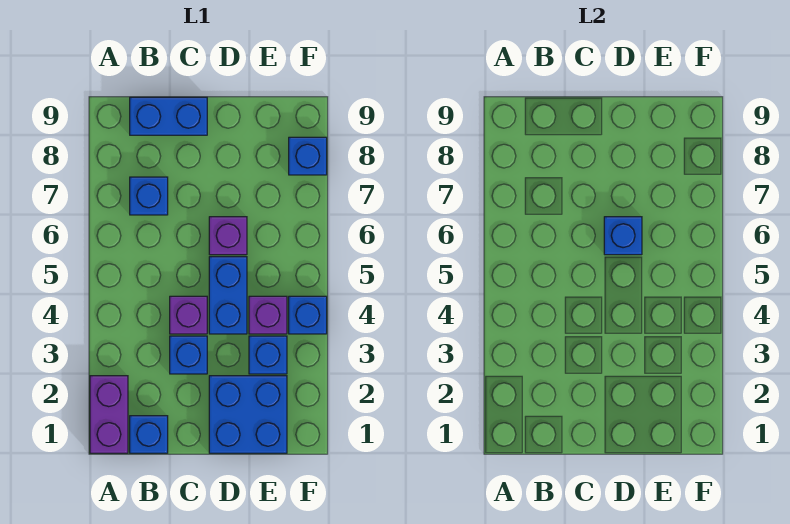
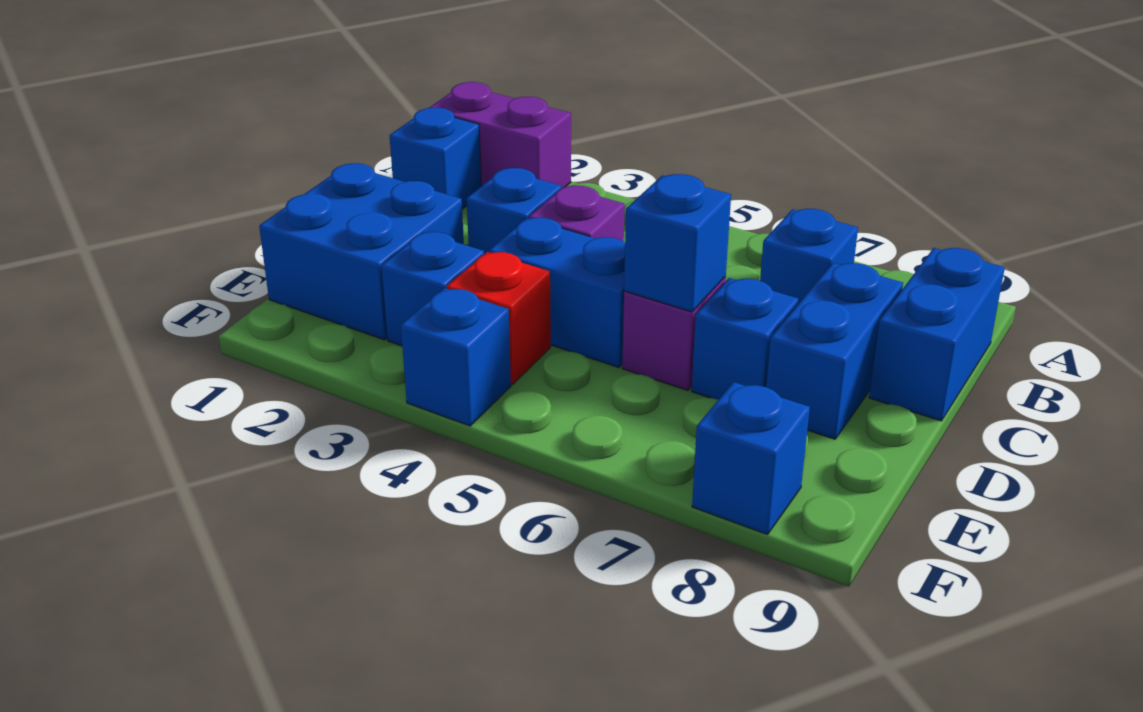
none -> blue brick C8:D8 level 1
none -> blue brick D7 level 1
purple brick E4 level 1 -> red brick E4 level 1

